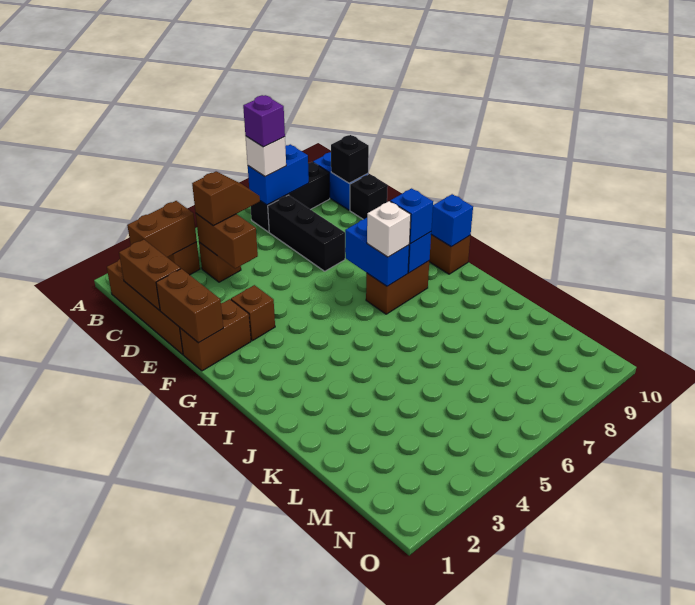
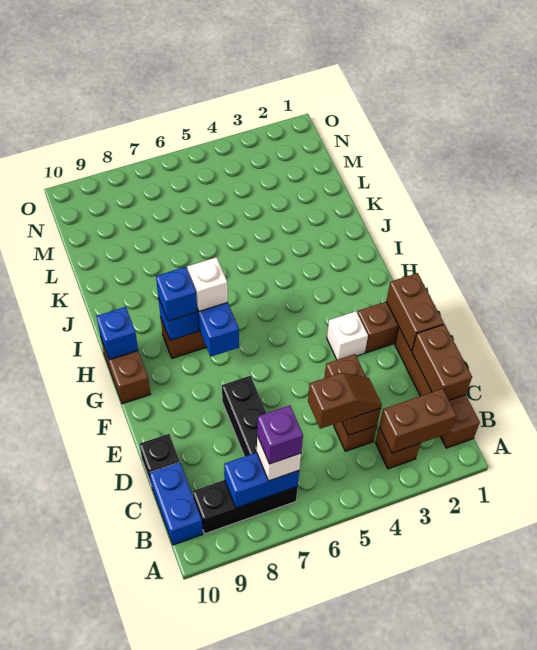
brown slope C4:C5 level 3 top 4 -> brown slope C4:C5 level 3 top 5
black brick C10 level 2 -> none
brown brick F3 level 1 -> white brick F3 level 1

